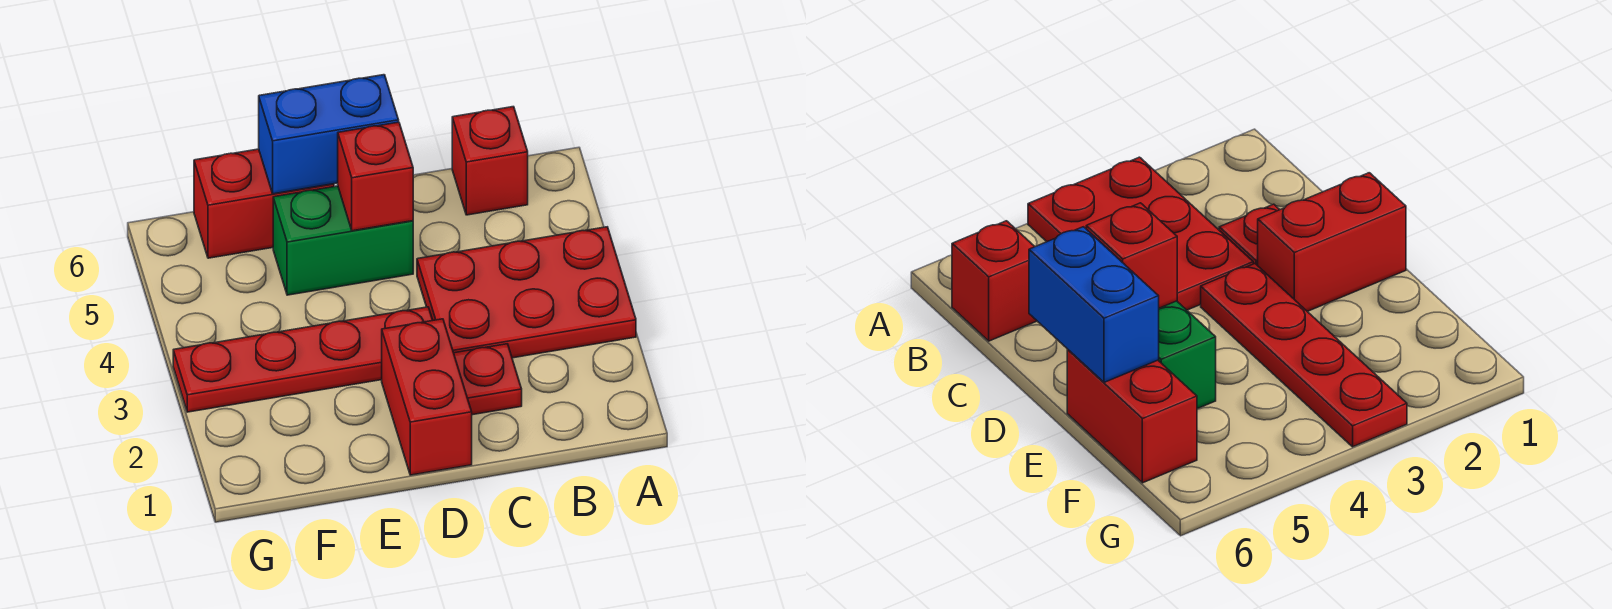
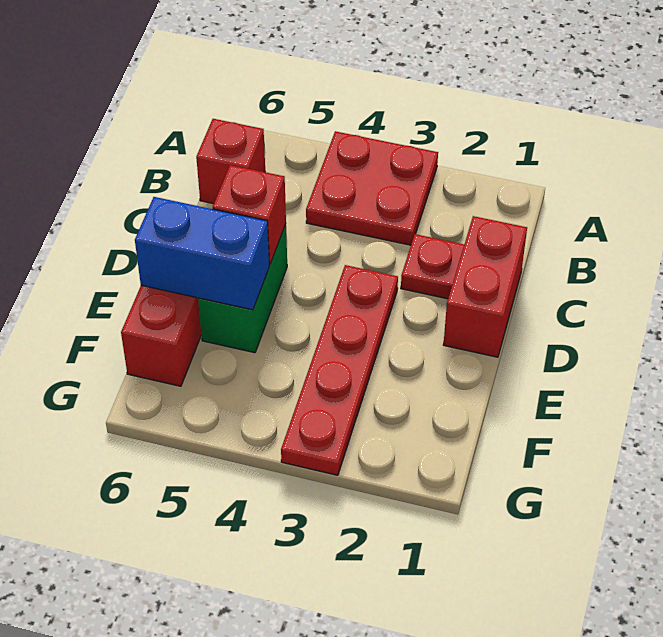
red plate A3:C4 level 1 -> red plate A3:B4 level 1
red brick D1:D2 level 1 -> red brick C1:D1 level 1
blue brick D6:E6 level 2 -> blue brick E5:E6 level 2

